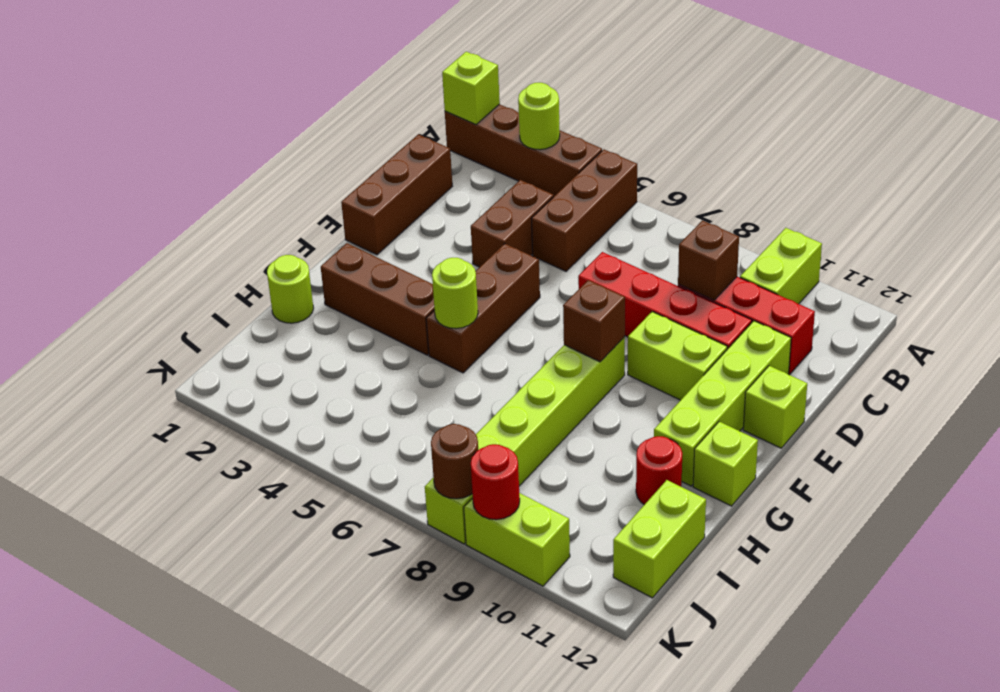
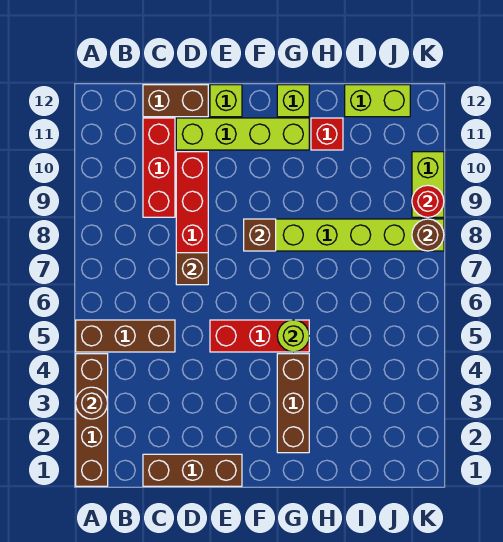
lime brick A1 level 2 -> none
lime round brick A3 level 2 -> brown round brick A3 level 2
lime brick A10:B10 level 1 -> none
brown brick C4:D4 level 1 -> brown brick C12:D12 level 1
brown brick C9 level 2 -> brown brick D7 level 2
brown brick E5:G5 level 1 -> red brick E5:G5 level 1
lime brick E9:E10 level 1 -> none
lime round brick H1 level 1 -> none
red round brick H11 level 1 -> red brick H11 level 1

